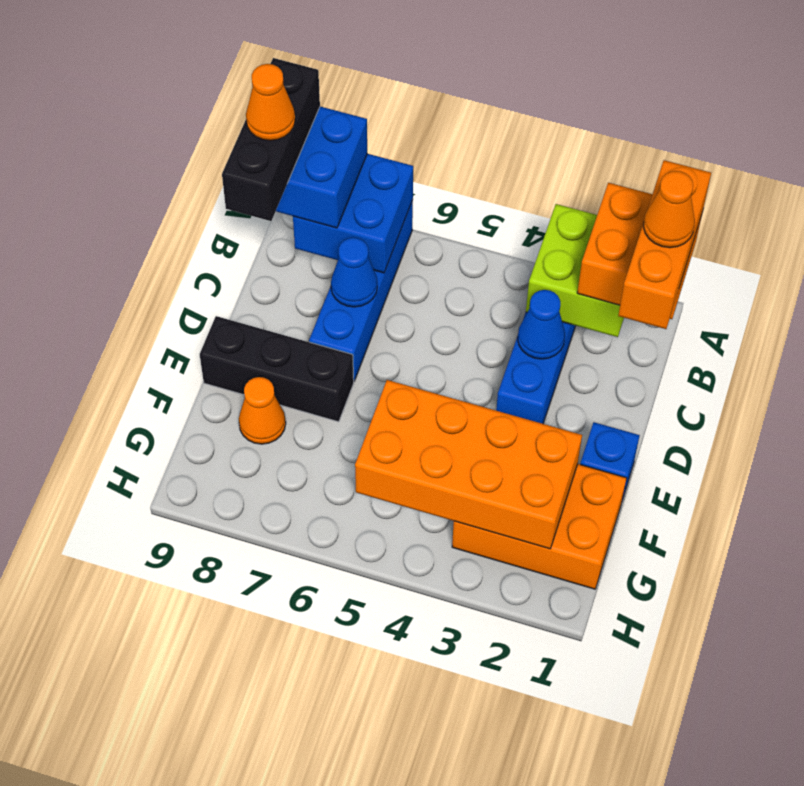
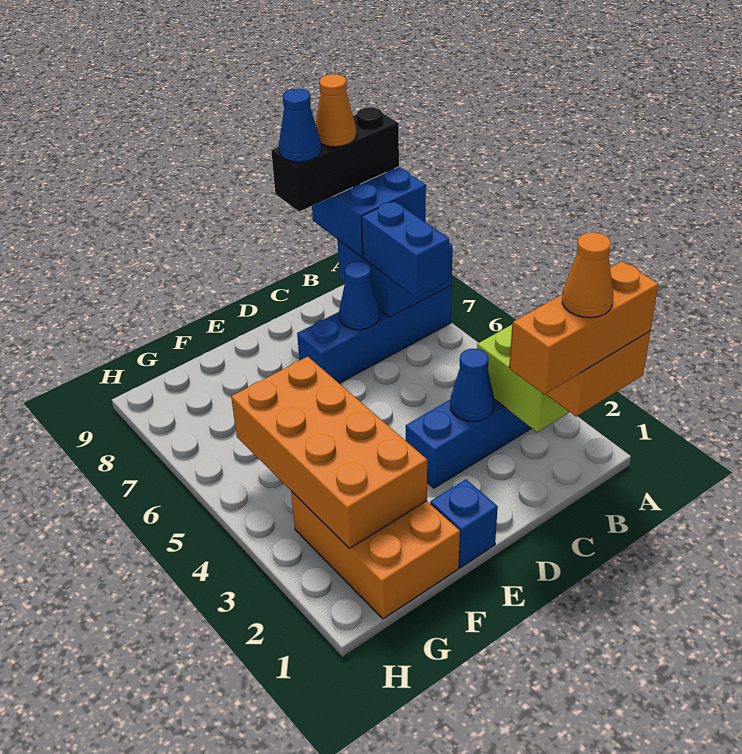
none -> blue brick B6:B7 level 3
none -> blue cone C9 level 5
black brick E7:E9 level 1 -> none
orange cone F8 level 1 -> none

